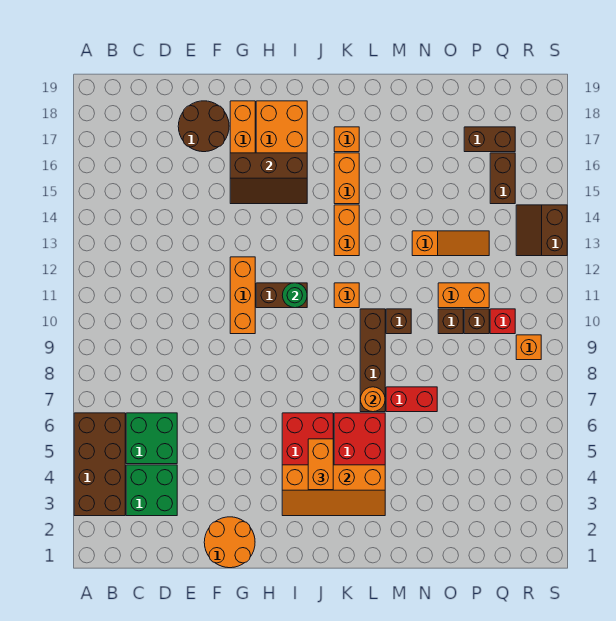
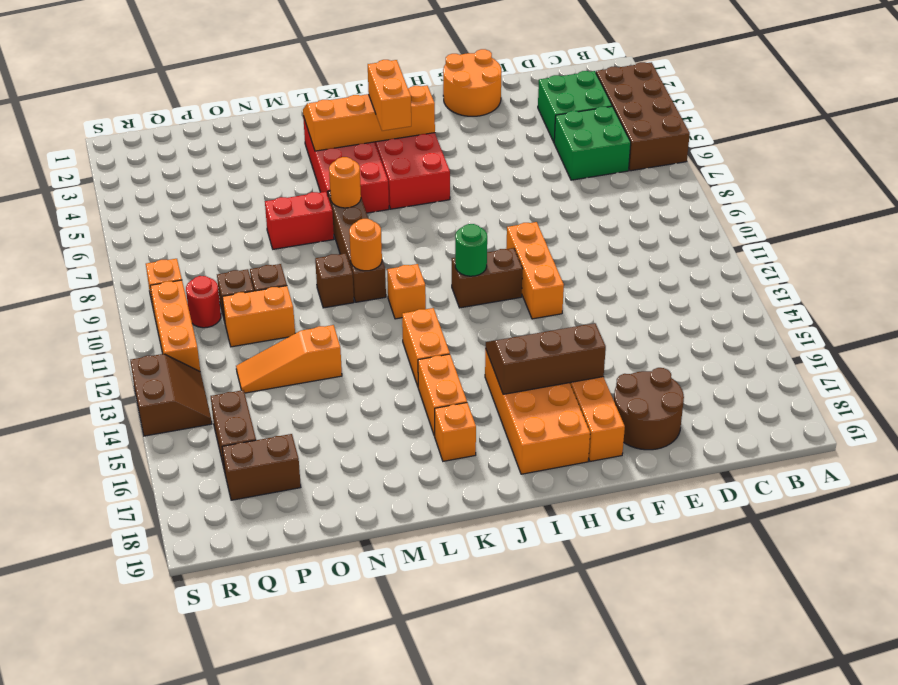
none -> orange round brick L10 level 2
red brick Q10 level 1 -> red round brick Q10 level 1
none -> orange brick R10:R12 level 1

